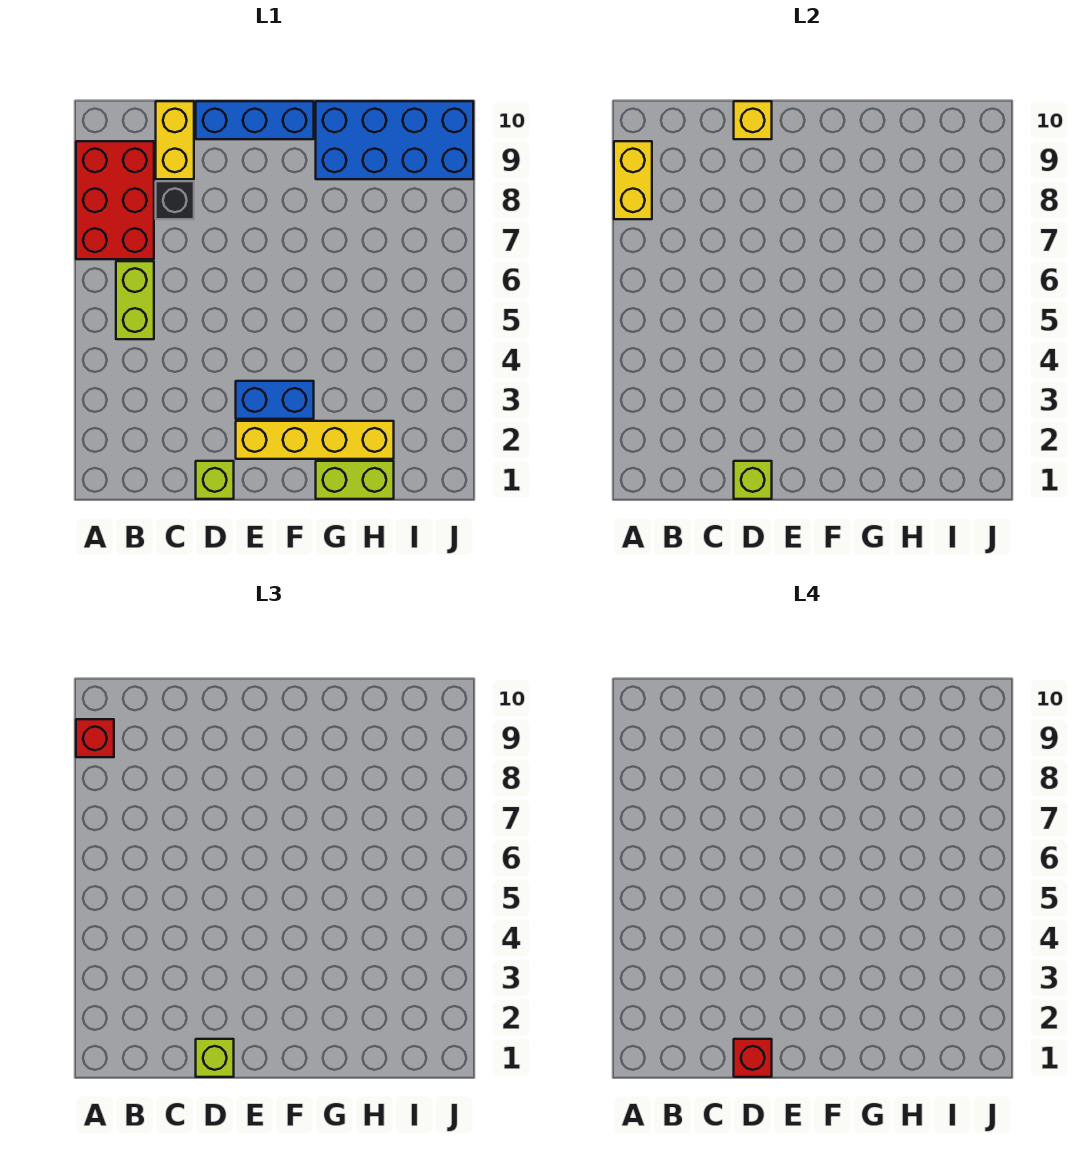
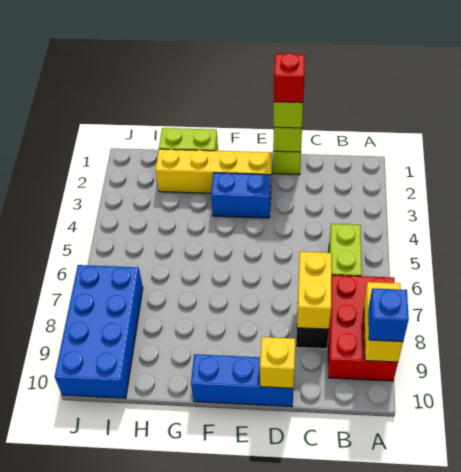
red brick A9 level 3 -> blue brick A9 level 3
yellow brick C9:C10 level 1 -> yellow brick C7:C8 level 2
blue brick G9:J10 level 1 -> blue brick I7:J10 level 1

